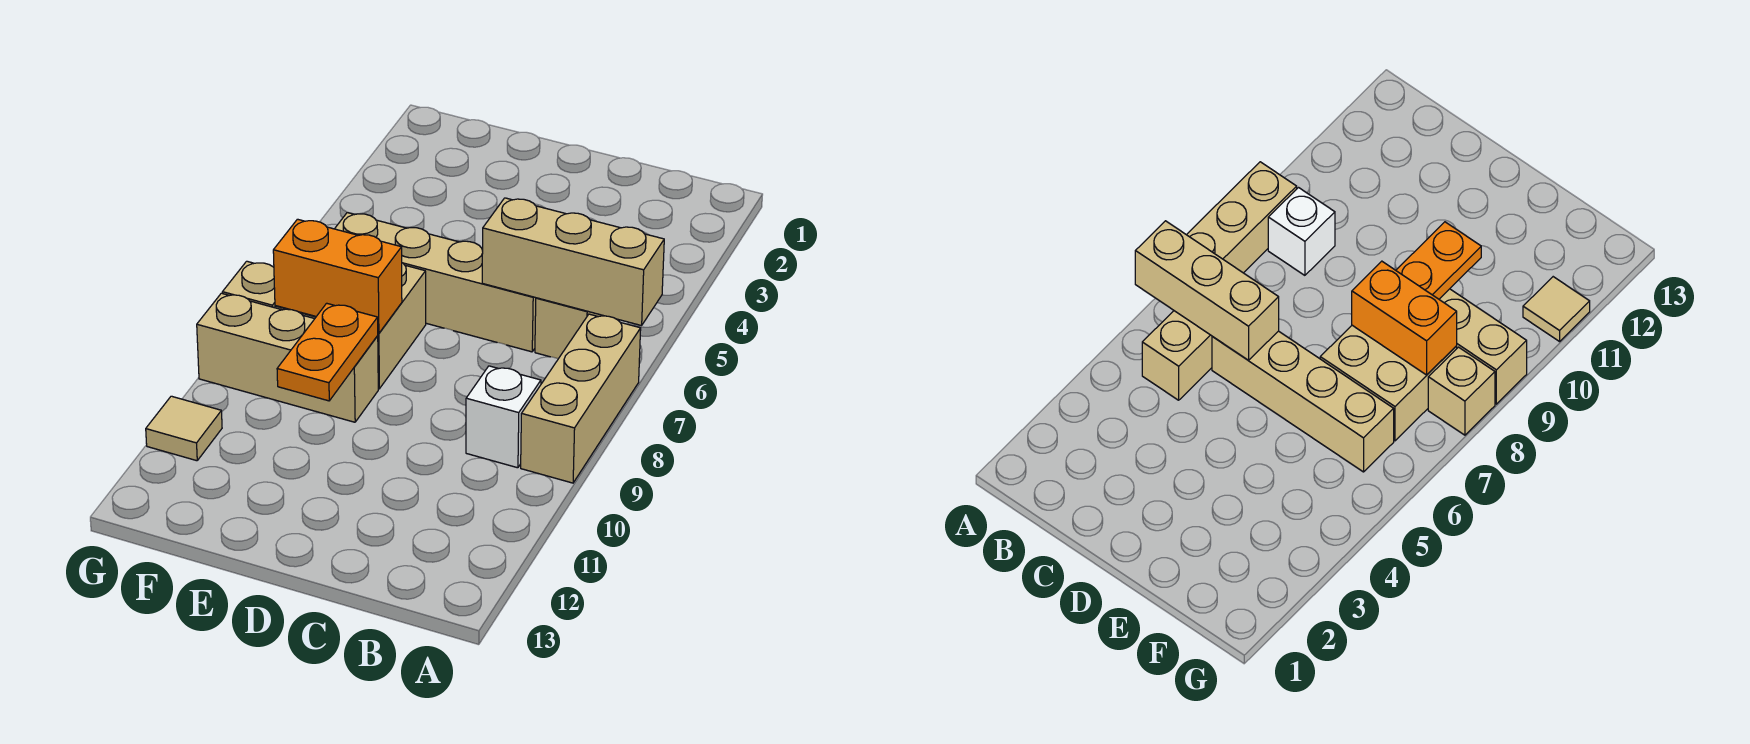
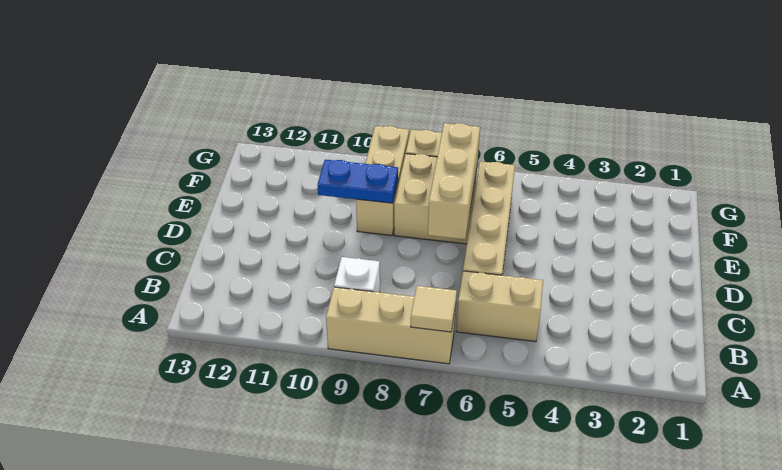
tan brick A6:C6 level 2 -> tan brick D7:F7 level 2
orange brick E8:F8 level 2 -> none
orange plate E9:E10 level 2 -> blue plate E9:E10 level 2
tan tile G11 level 1 -> tan tile A7 level 2

